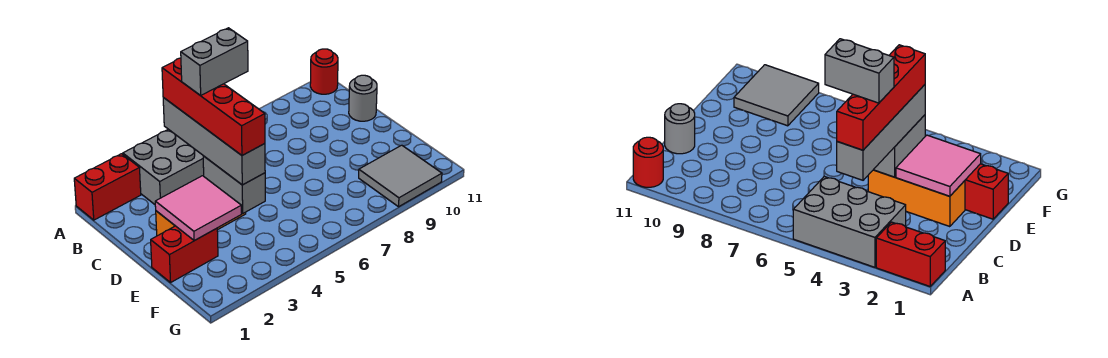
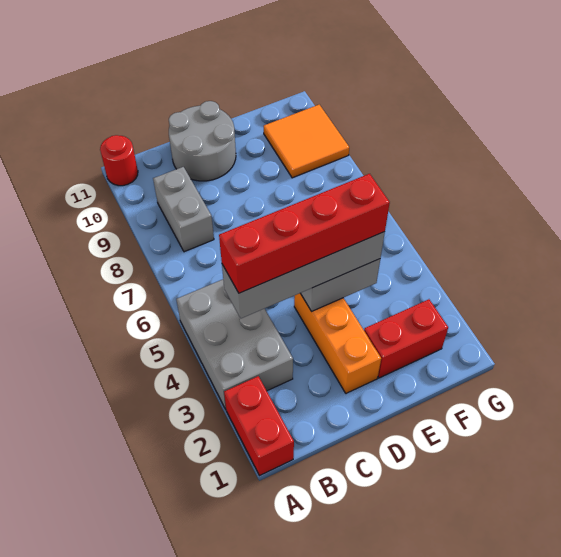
grey brick C4:C5 level 5 -> grey brick B8:B9 level 1
grey round brick C11 level 1 -> grey round brick C10:D11 level 1
pink tile D2:E3 level 2 -> none
red brick E1:E2 level 1 -> red brick E2:F2 level 1
grey tile F9:G10 level 1 -> orange tile F9:G10 level 1

